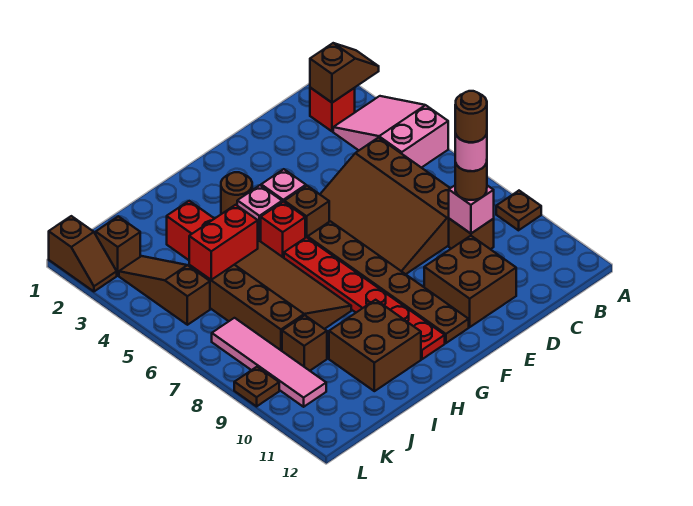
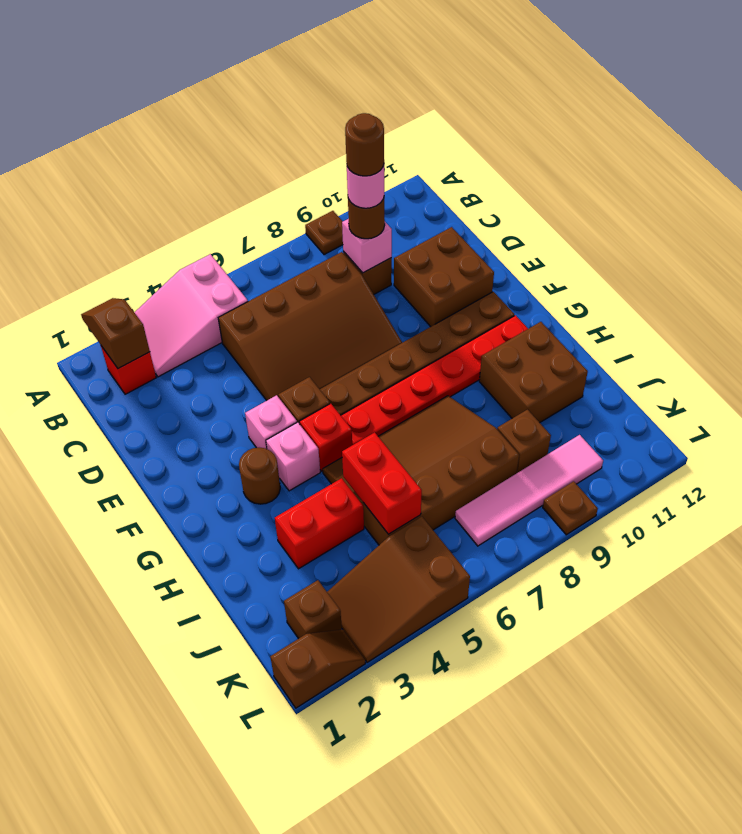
brown slope K3:K5 level 1 top 5 -> brown slope K3:L5 level 1 top 5

